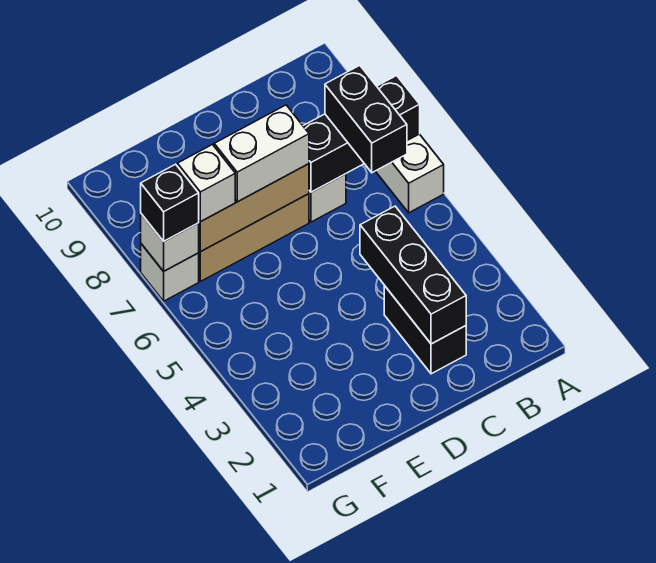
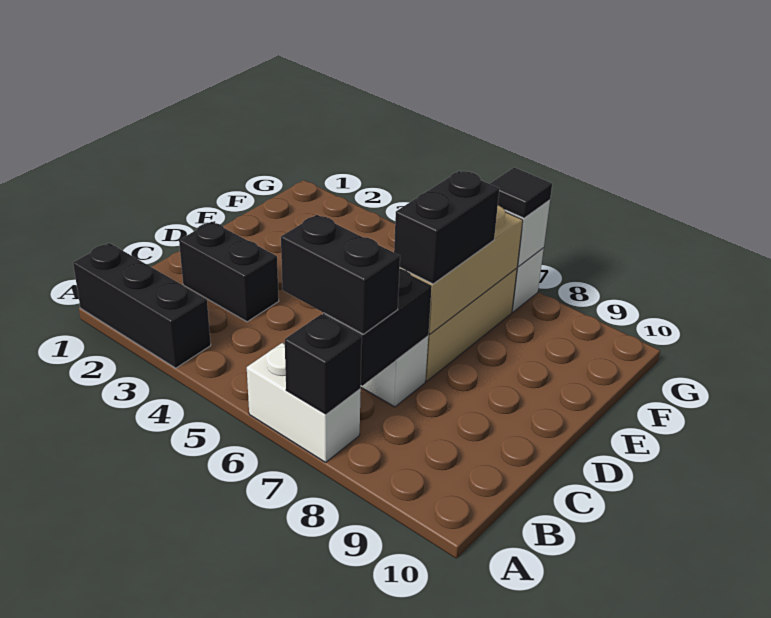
black brick C2:C4 level 2 -> black brick A1:A3 level 1
white brick D7:E7 level 3 -> black brick D7:E7 level 3
white brick F7 level 3 -> none
black brick G7 level 3 -> black tile G7 level 3

